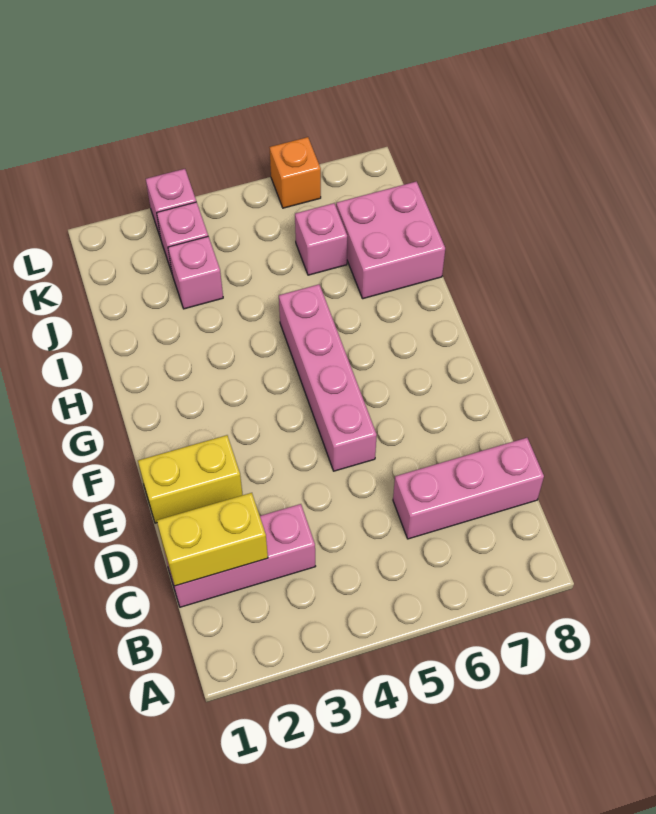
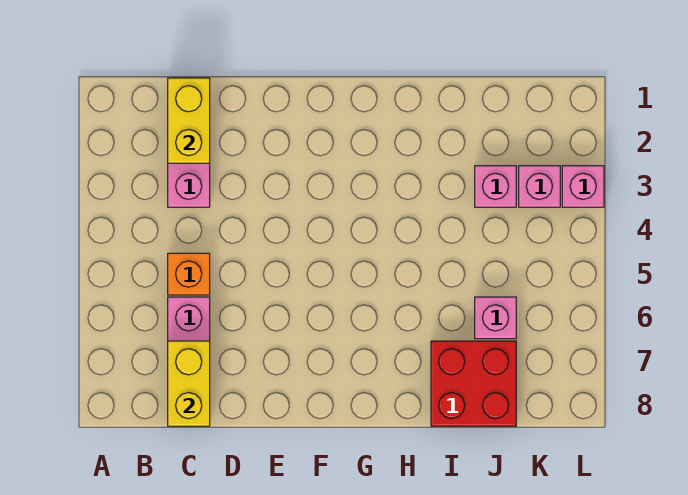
yellow brick E1:E2 level 1 -> yellow brick C7:C8 level 2
pink brick E5:H5 level 1 -> none
pink brick I7:J8 level 1 -> red brick I7:J8 level 1
orange brick L6 level 1 -> orange brick C5 level 1

